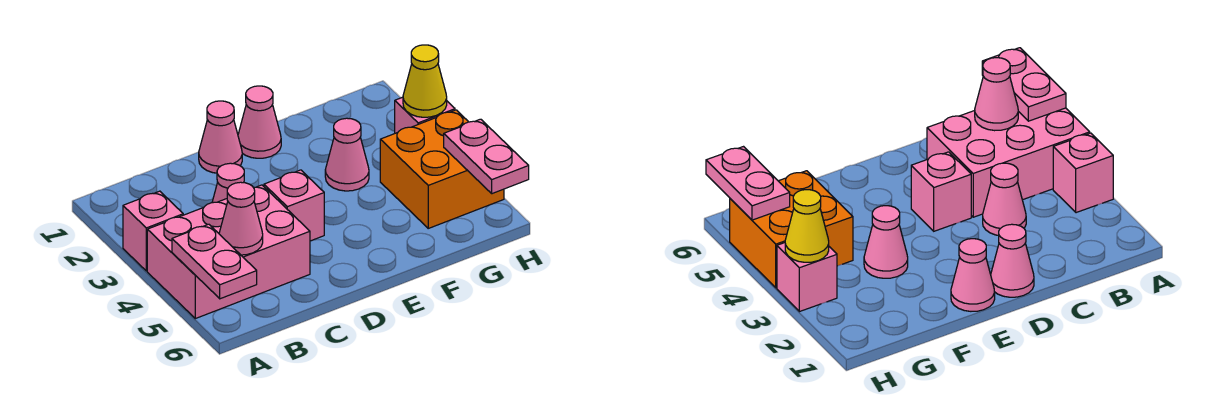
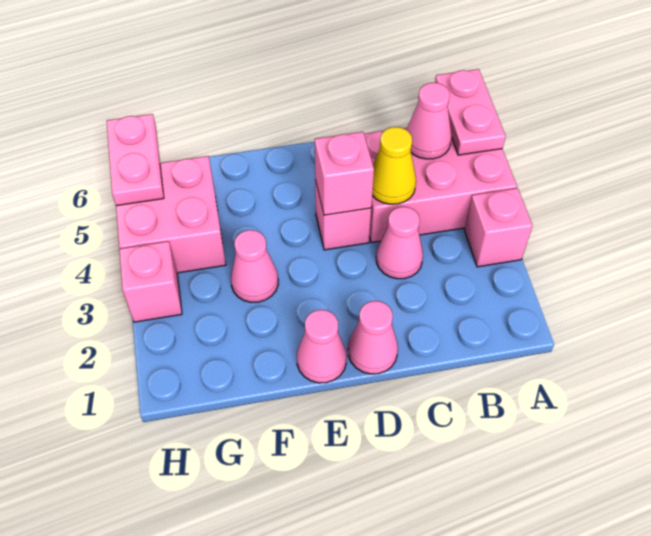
none -> pink brick D4 level 2
orange brick G4:H5 level 1 -> pink brick G4:H5 level 1
yellow cone H3 level 2 -> yellow cone C4 level 2

